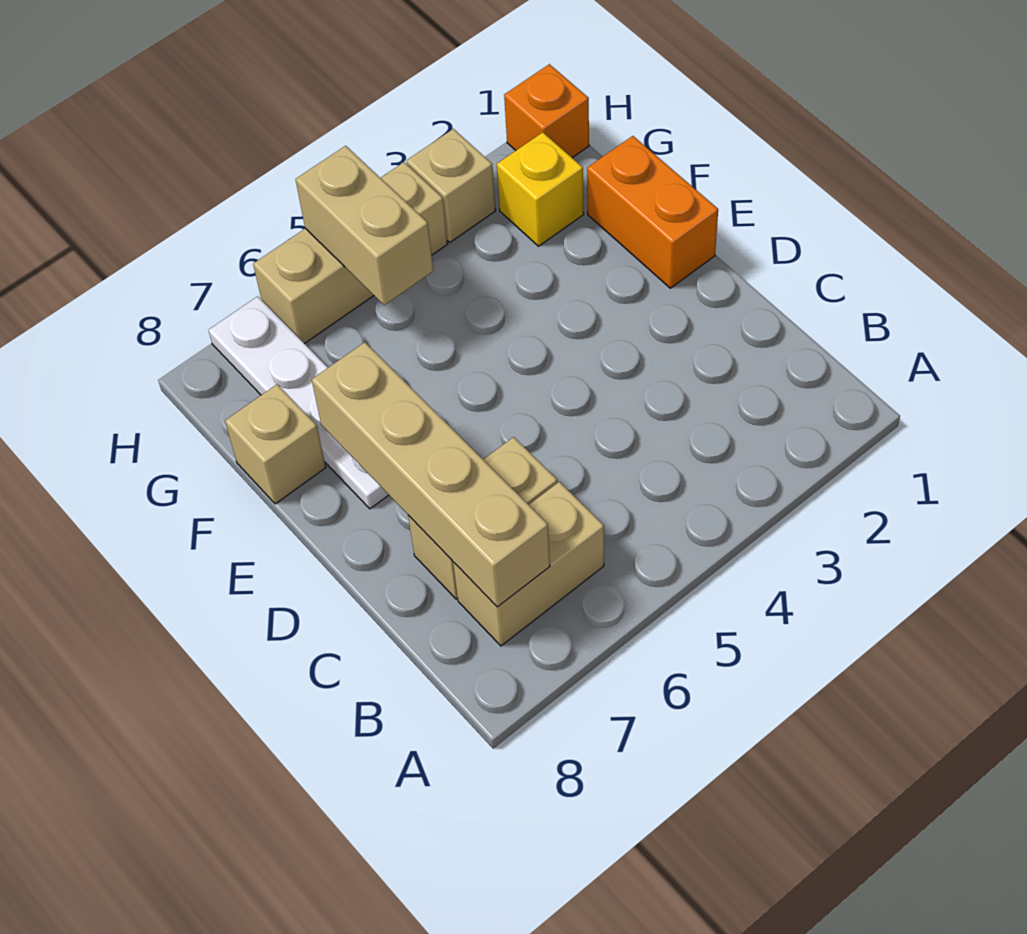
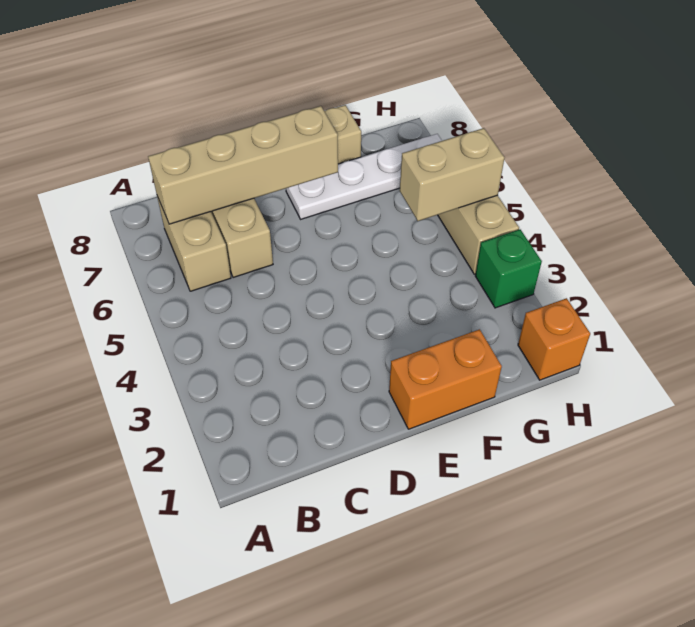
yellow brick G2 level 1 -> none
tan brick H3 level 1 -> green brick H3 level 1

